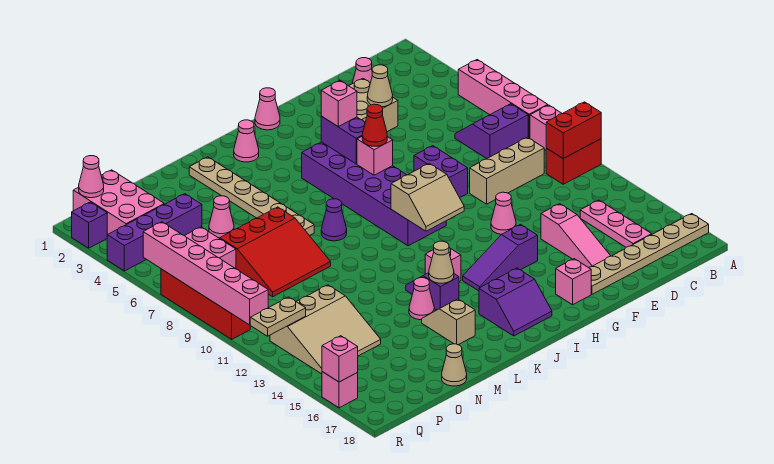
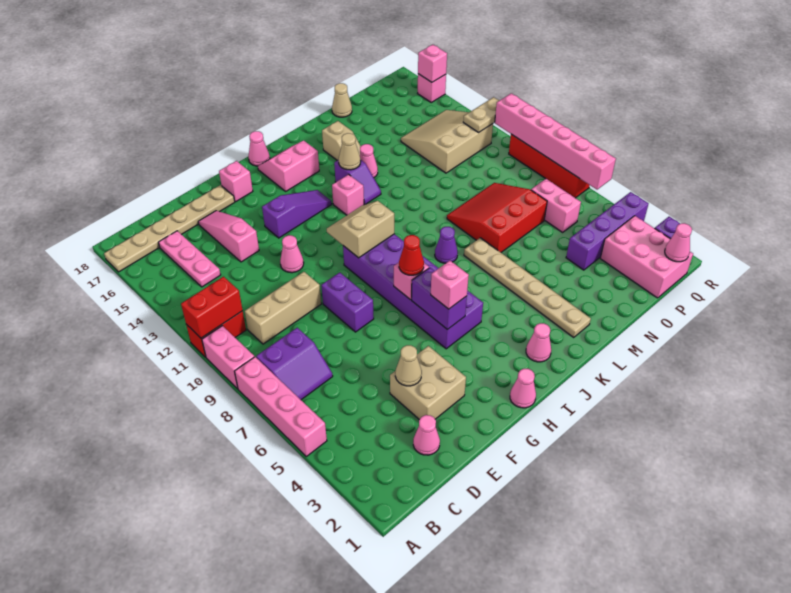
purple slope I16:J17 level 1 top 16 -> pink slope I16:J17 level 1 top 16
pink cone N5 level 1 -> pink cone I18 level 1

